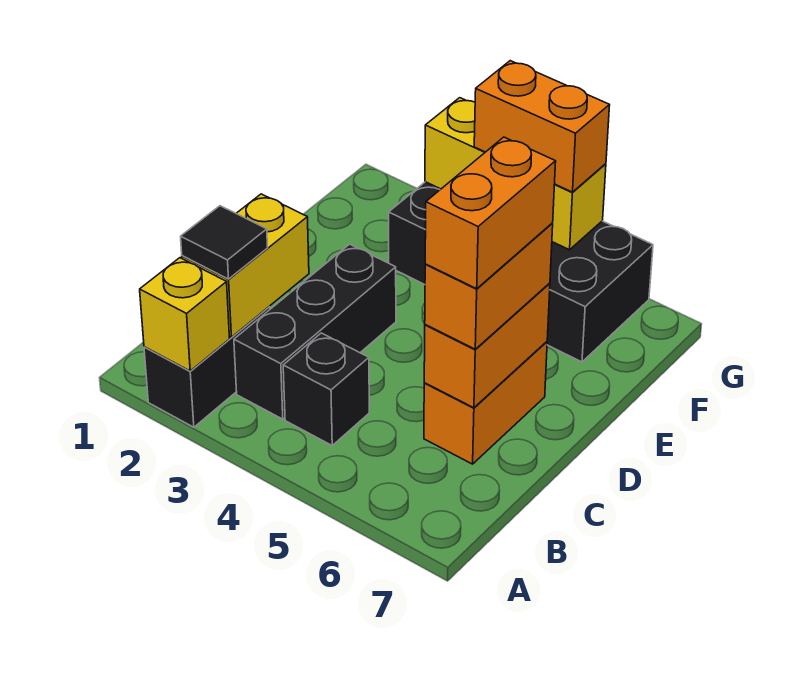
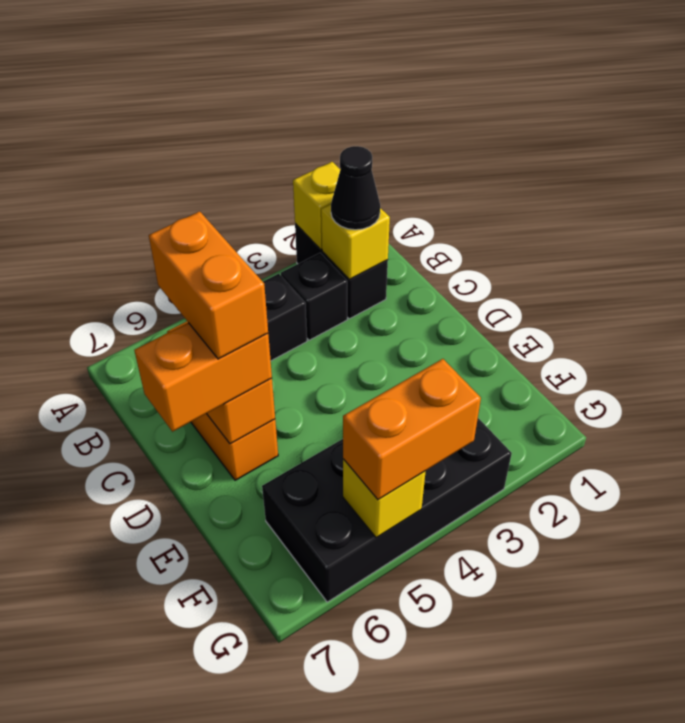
yellow brick B2:C2 level 2 -> yellow brick B2 level 2
black tile B2 level 3 -> black cone B2 level 3
black brick B3:D3 level 1 -> black brick B3 level 1
orange brick C6:D6 level 3 -> orange brick D6:D7 level 3
yellow brick G3:G5 level 2 -> yellow brick G5 level 2

